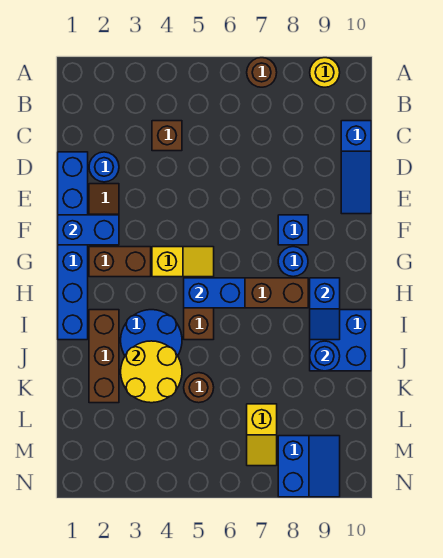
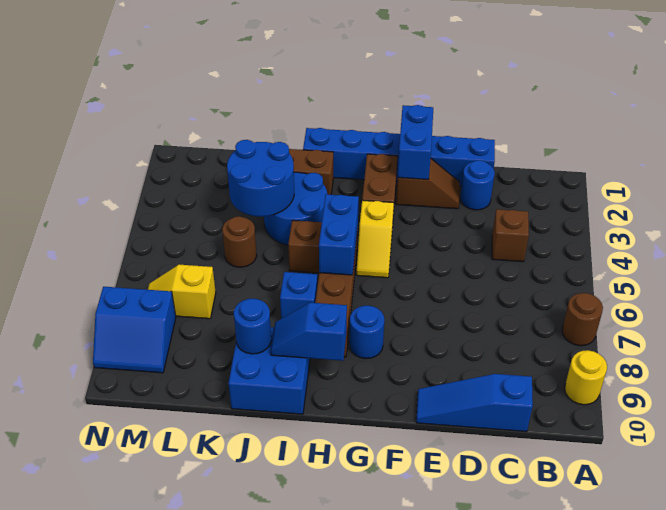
blue brick F8 level 1 -> blue brick I7 level 1
yellow round brick J3:K4 level 2 -> blue round brick J3:K4 level 2

